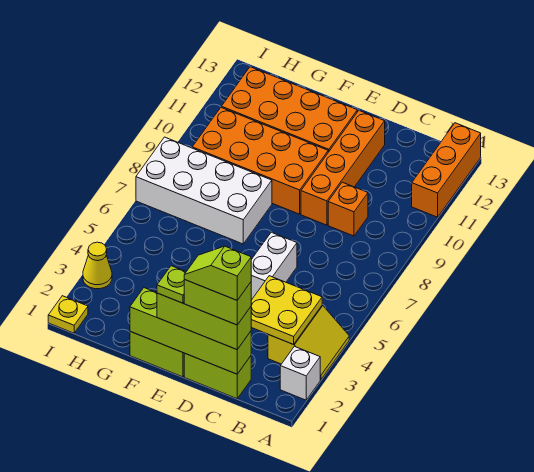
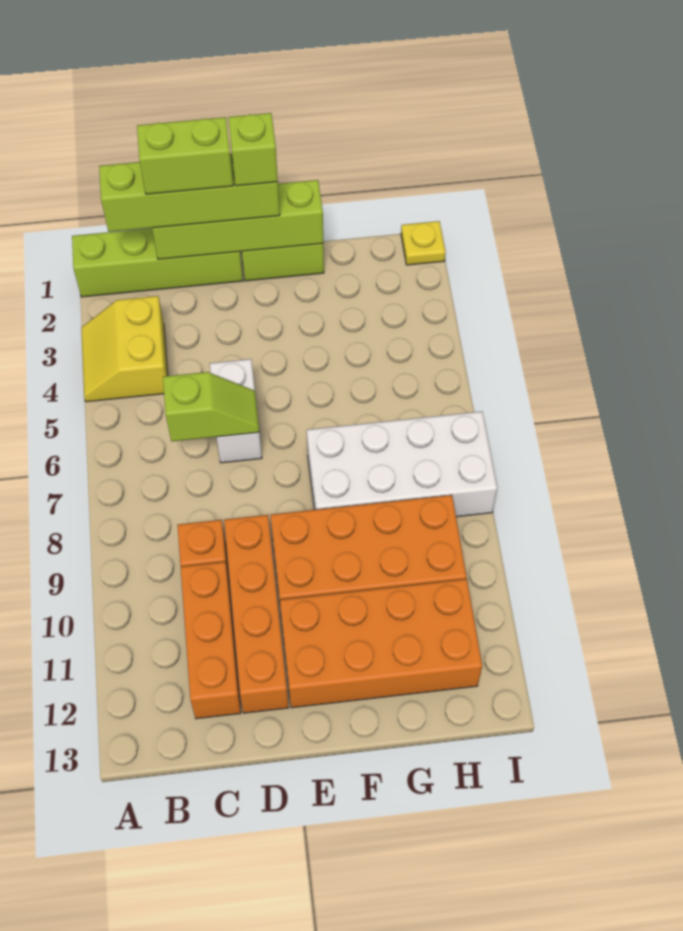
white brick A2 level 1 -> none
orange brick A11:A13 level 1 -> orange brick C10:C12 level 1
yellow plate B3:C4 level 2 -> none
lime brick C1:D1 level 1 -> lime brick A1:D1 level 1
lime brick C1:E1 level 3 -> lime brick B1:E1 level 3
lime slope C1:D1 level 5 top C -> lime slope C6:D6 level 2 top C
lime plate E1 level 4 -> lime brick E1 level 4
yellow cone I3 level 1 -> none

